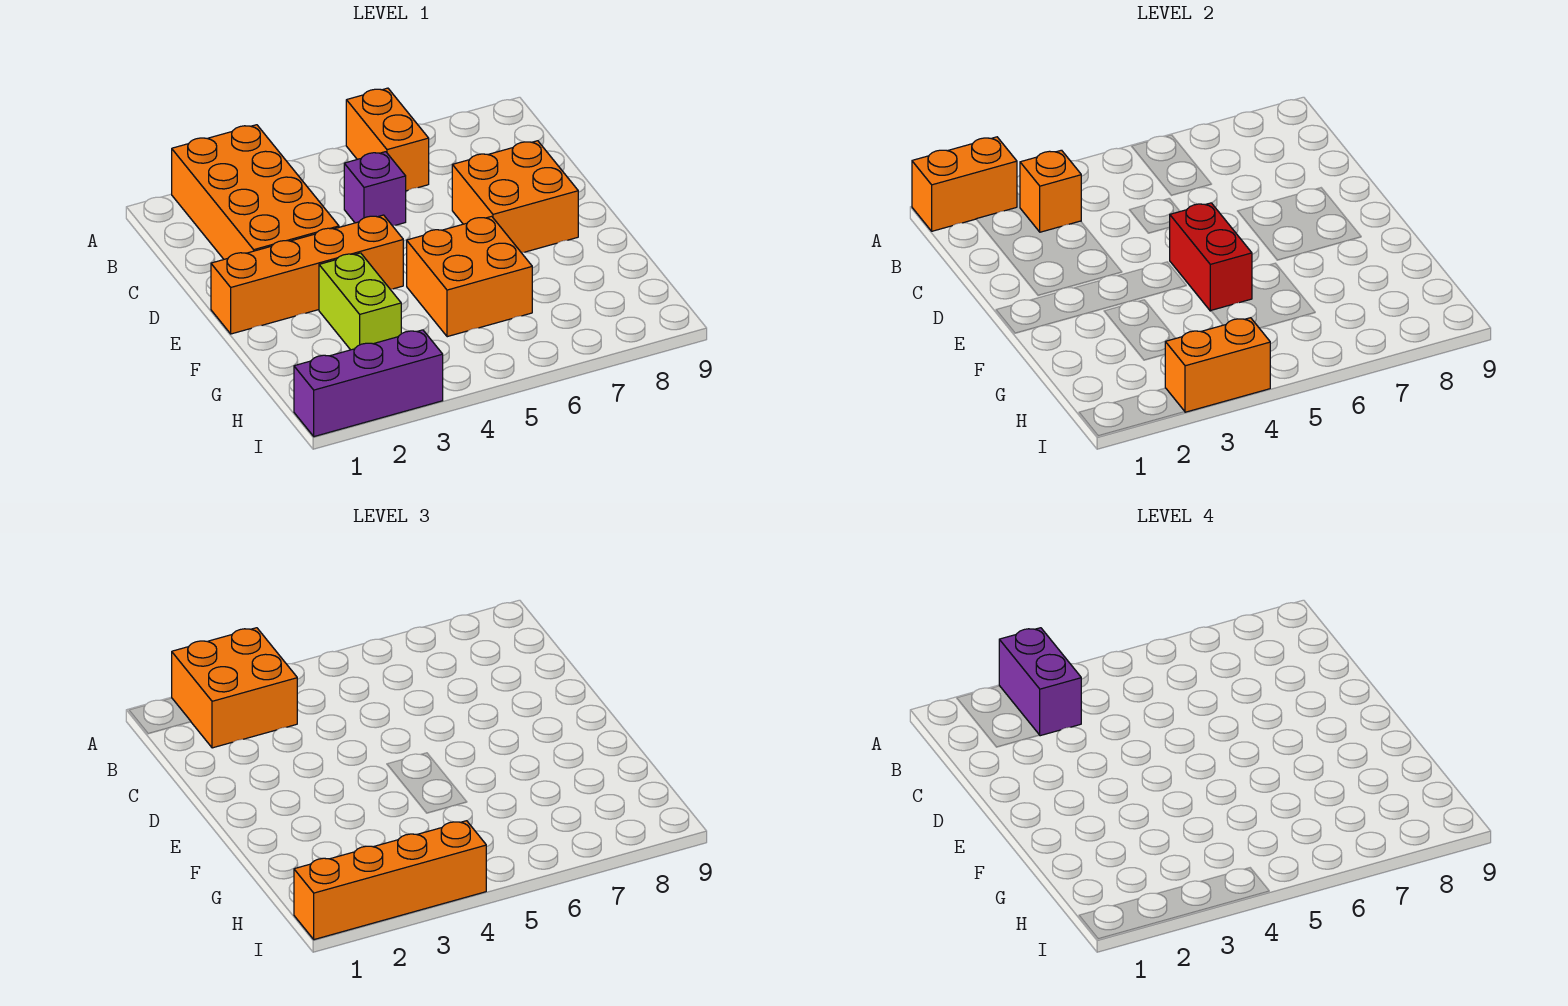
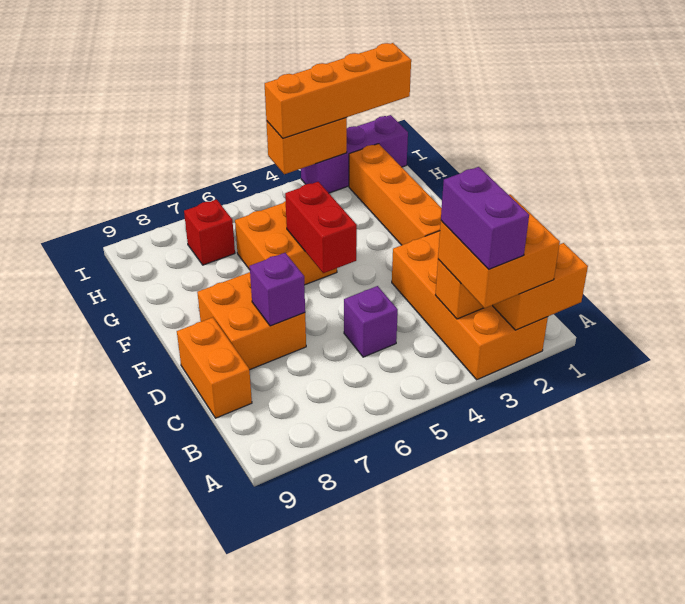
orange brick A6:B6 level 1 -> orange brick C9:D9 level 1
none -> purple brick D7 level 2
orange brick E1:E4 level 1 -> orange brick E2:H2 level 1
lime brick F3:G3 level 1 -> none
none -> red brick H7 level 1

